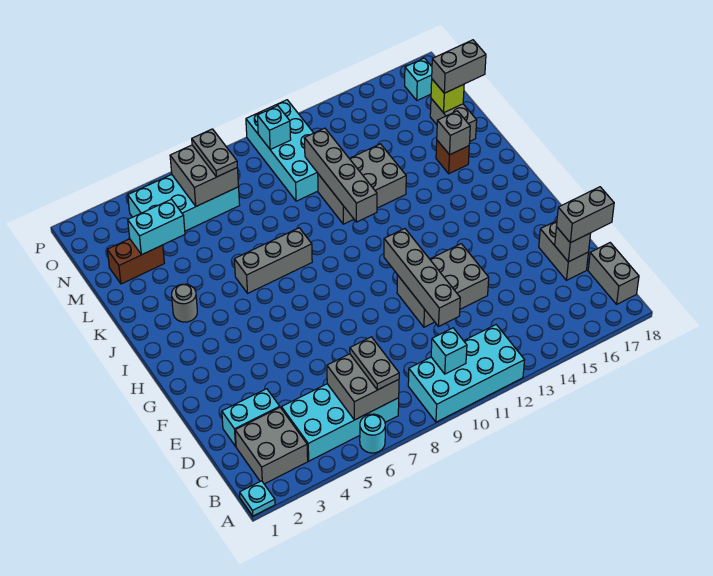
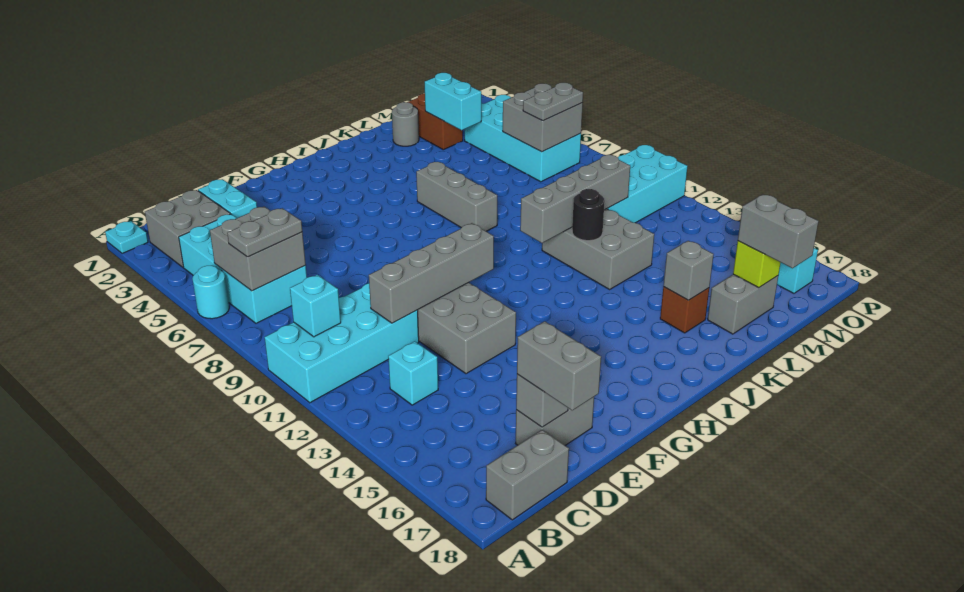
cyan brick A9:B12 level 1 -> cyan brick A10:D11 level 1
grey round brick J3 level 1 -> grey round brick L2 level 1
none -> black round brick K12 level 2
cyan brick O10 level 2 -> cyan brick C13 level 1

